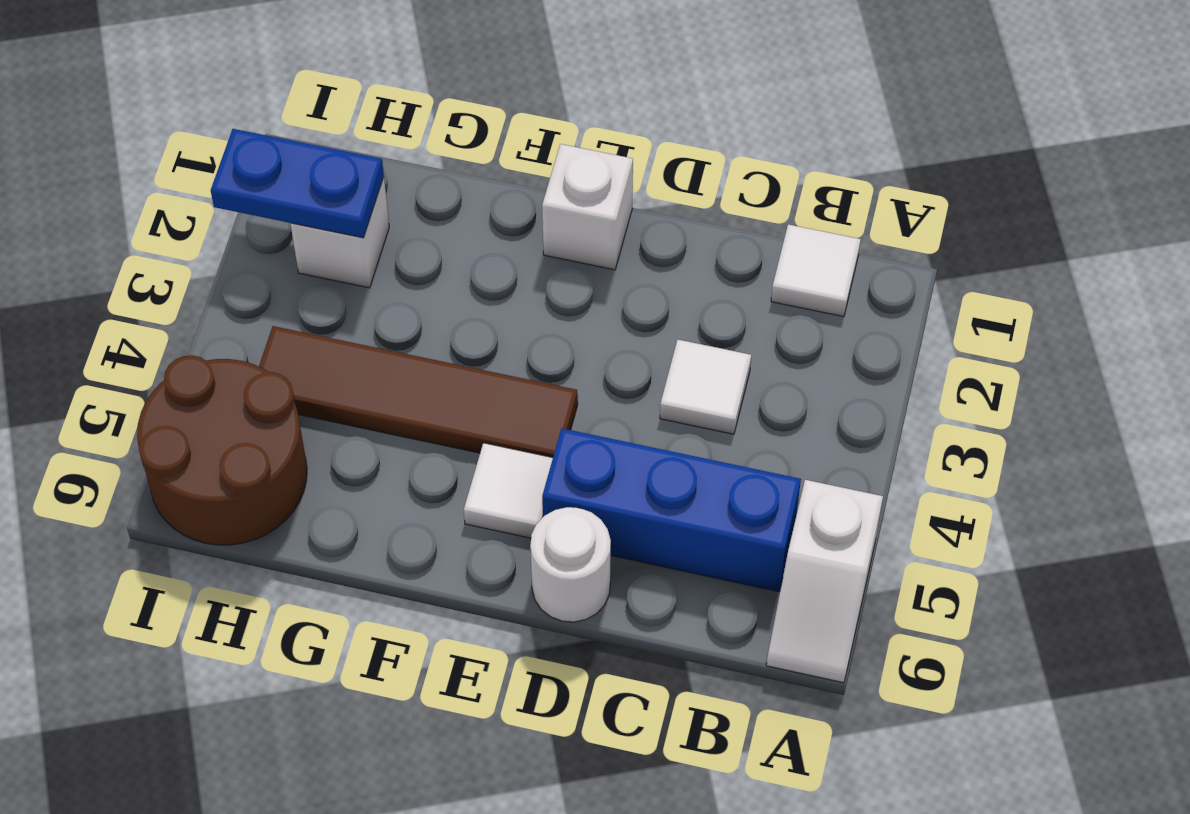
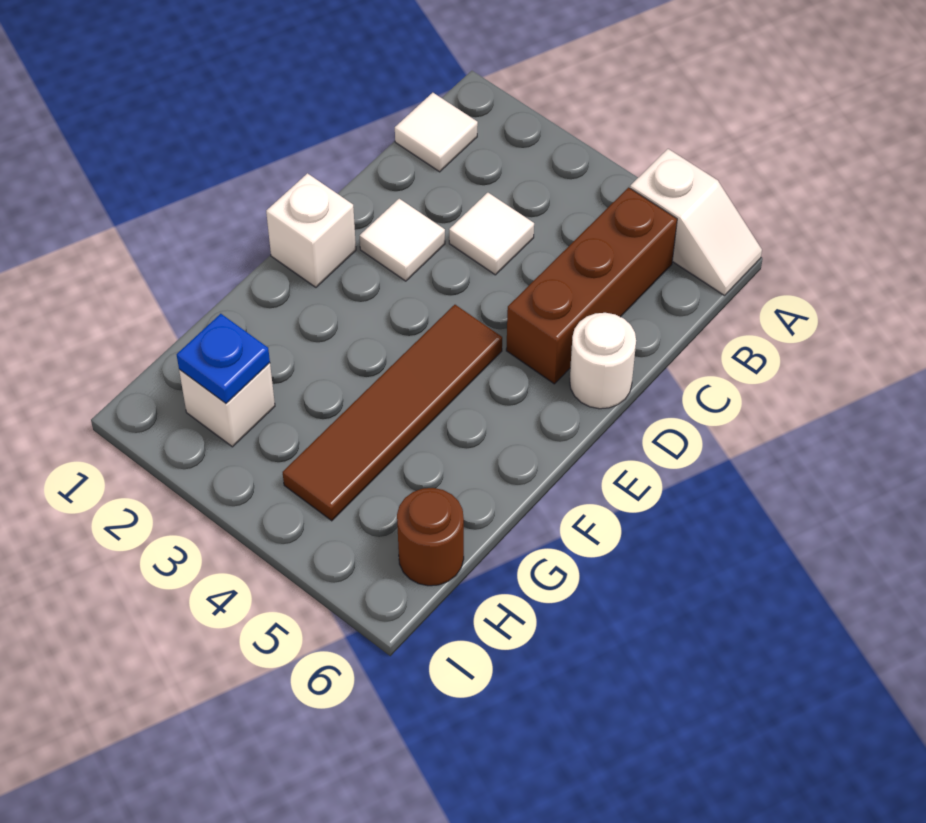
blue brick B5:D5 level 1 -> brown brick B5:D5 level 1
white tile E5 level 1 -> white tile D2 level 1
blue plate H2:I2 level 2 -> blue plate H2 level 2
brown round brick H5:I6 level 1 -> brown round brick H6 level 1

